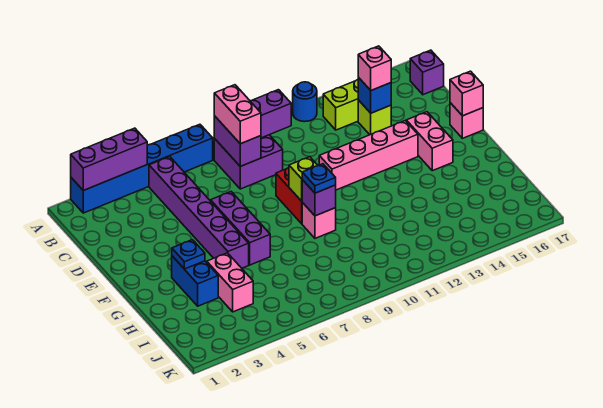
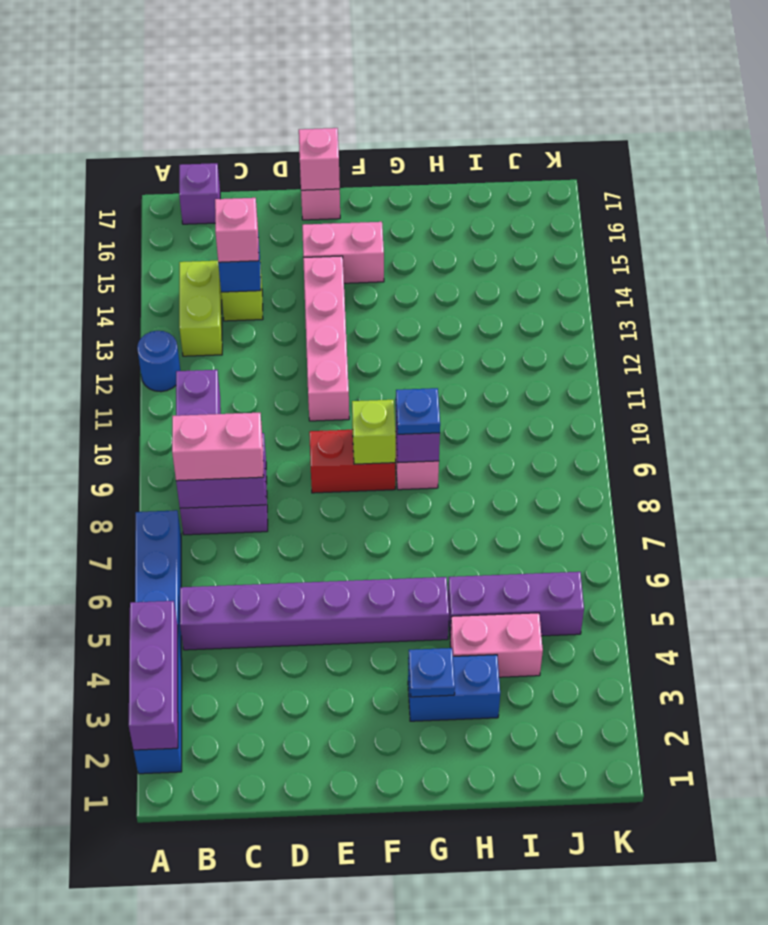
purple brick E6:G6 level 1 -> purple brick H5:J5 level 1

